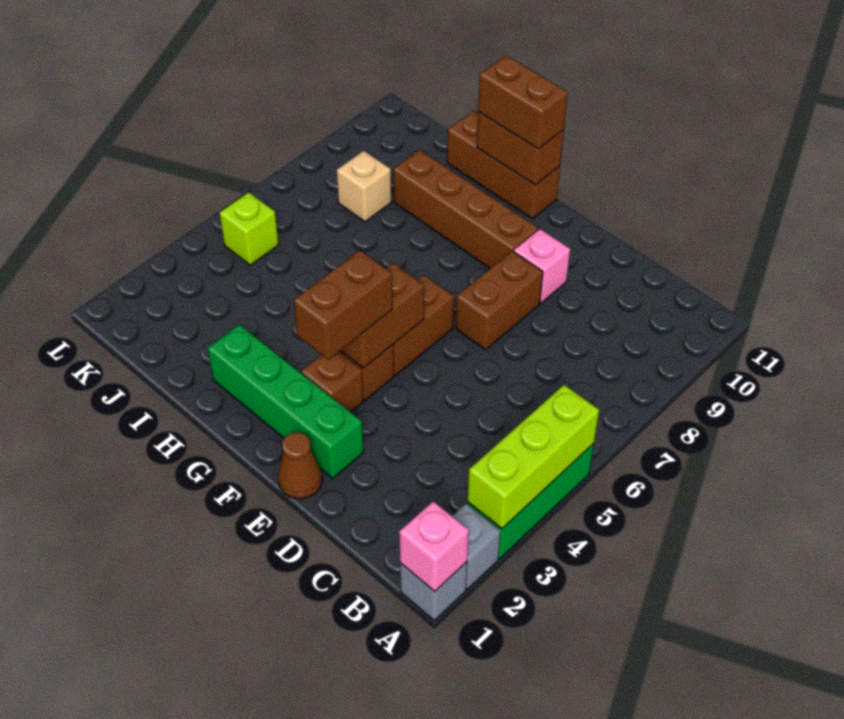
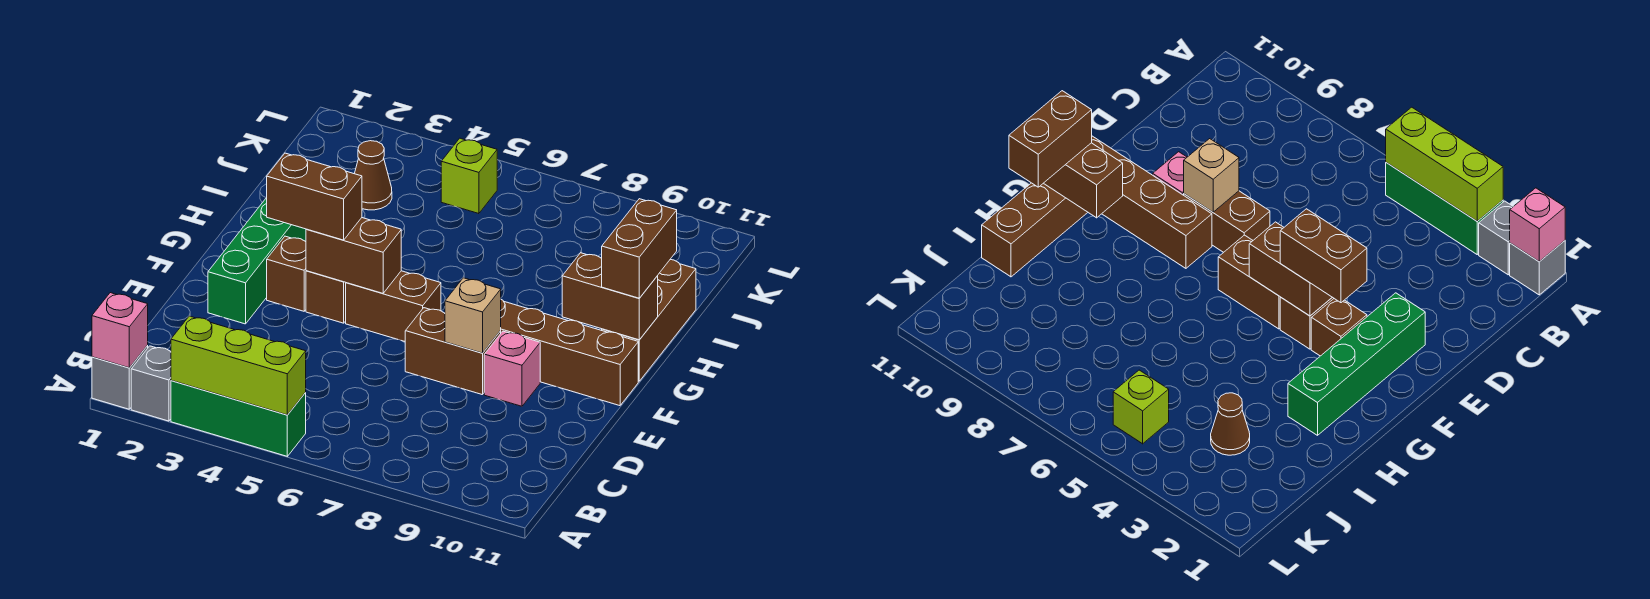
brown cone E1 level 1 -> brown cone J3 level 1
brown brick F9:I9 level 1 -> brown brick F8:F11 level 1
brown brick G11:H11 level 2 -> brown brick G10:G11 level 2
tan brick J8 level 1 -> tan brick E8 level 2

